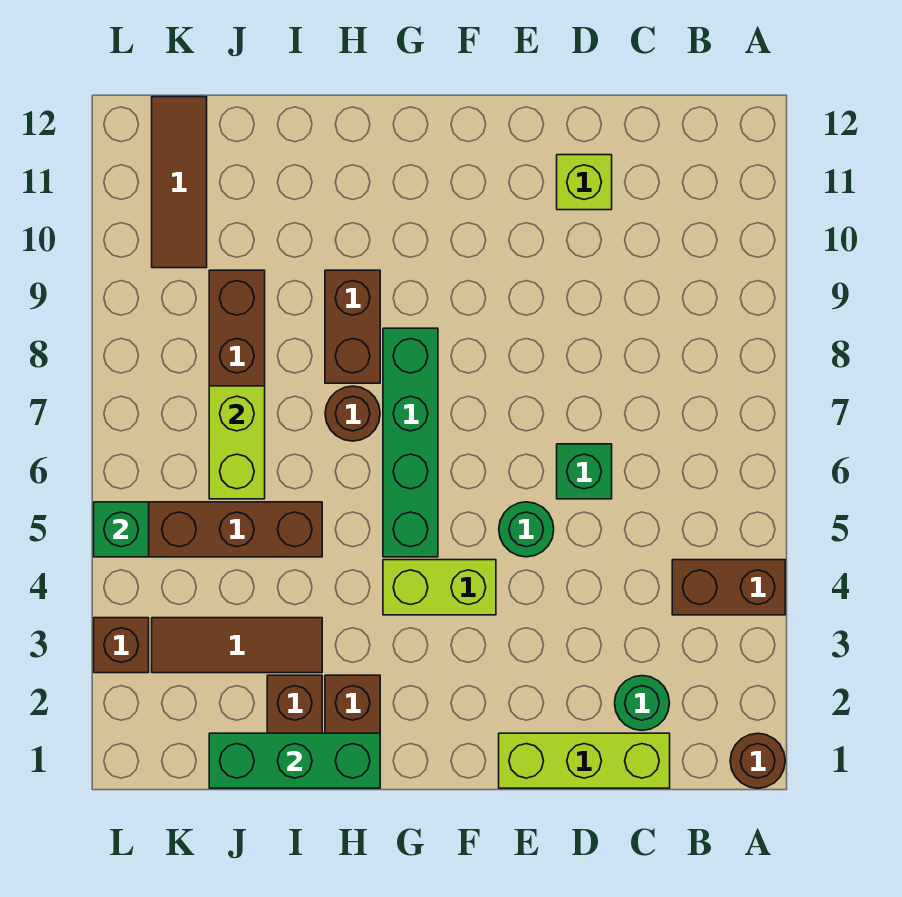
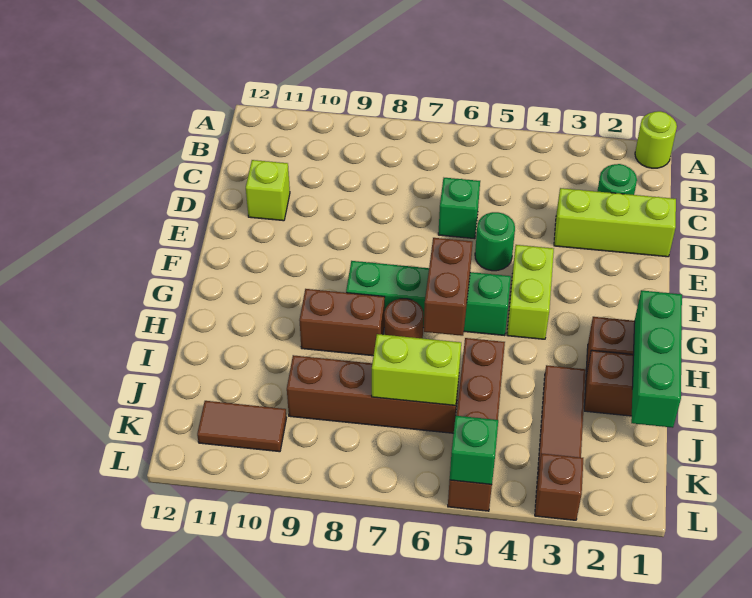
brown round brick A1 level 1 -> lime round brick A1 level 1
brown brick A4:B4 level 1 -> brown brick G6:H6 level 2
lime brick C1:E1 level 1 -> lime brick D1:D3 level 1
brown tile K10:K12 level 1 -> brown tile K10:K11 level 1

